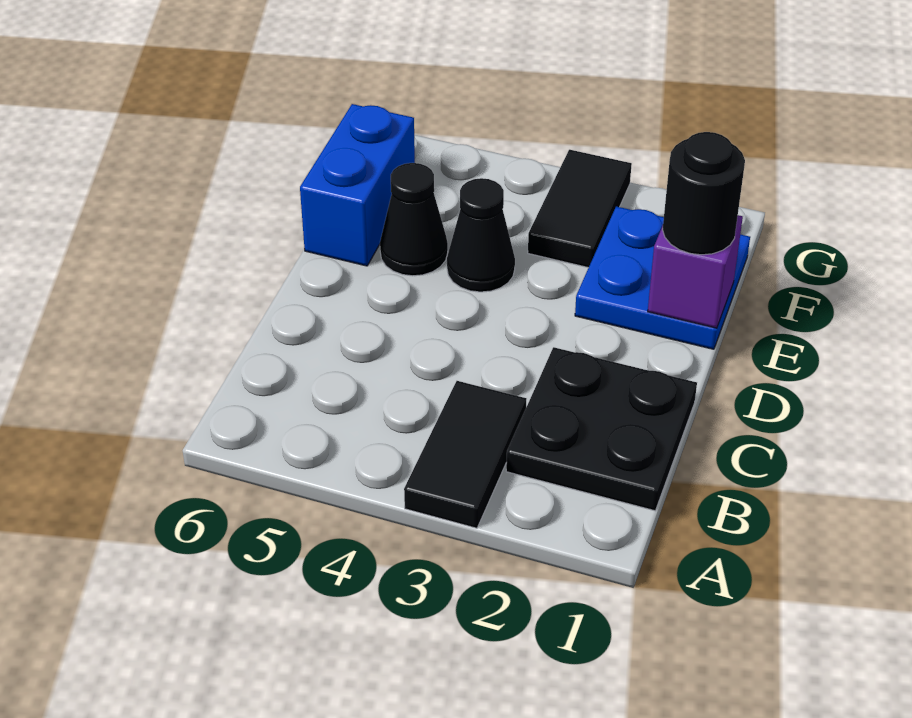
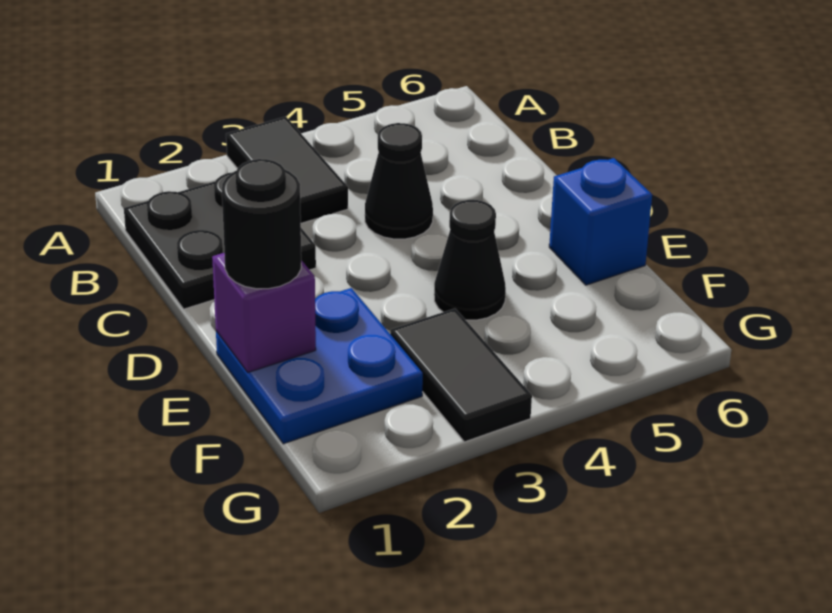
black cone E5 level 1 -> black cone C4 level 1
blue brick E6:F6 level 1 -> blue brick E6 level 1

